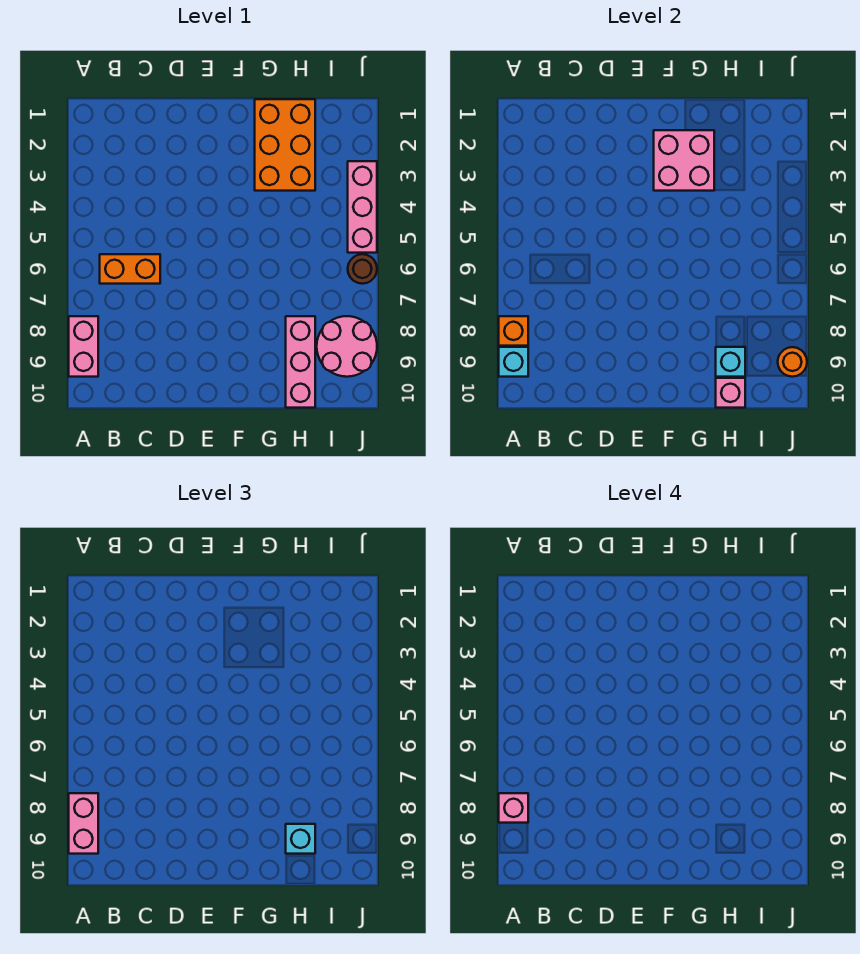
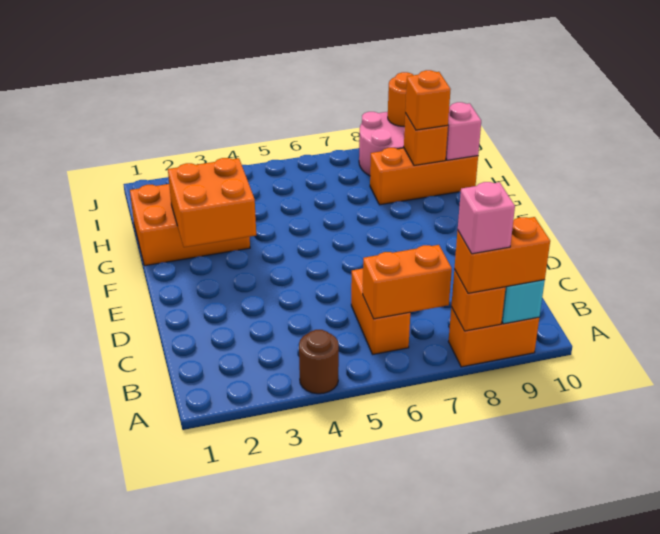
pink brick A8:A9 level 1 -> orange brick A8:A9 level 1
pink brick A8:A9 level 3 -> orange brick A8:A9 level 3
none -> orange brick B6:B7 level 2
pink brick F2:G3 level 2 -> orange brick F2:G3 level 2
pink brick H8:H10 level 1 -> orange brick H8:H10 level 1
cyan brick H9 level 2 -> orange brick H9 level 2
cyan brick H9 level 3 -> orange brick H9 level 3
pink brick J3:J5 level 1 -> none
brown round brick J6 level 1 -> brown round brick A4 level 1

